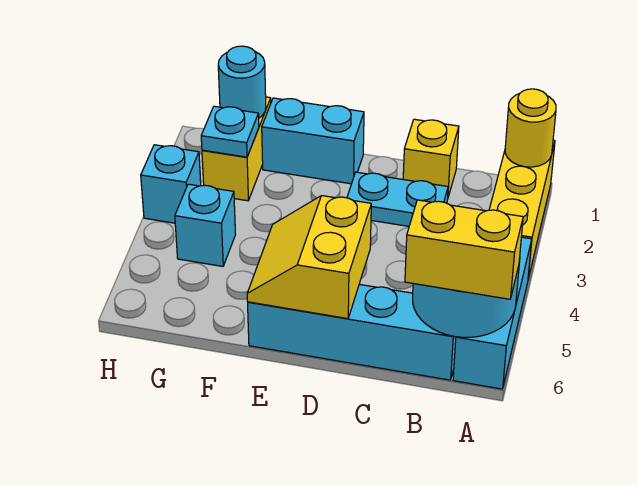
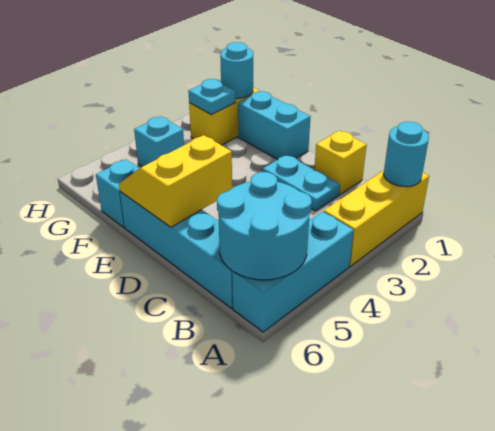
yellow round brick A1 level 2 -> cyan round brick A1 level 2
yellow brick A6:B6 level 3 -> none
cyan brick H3 level 1 -> cyan brick F6 level 1

